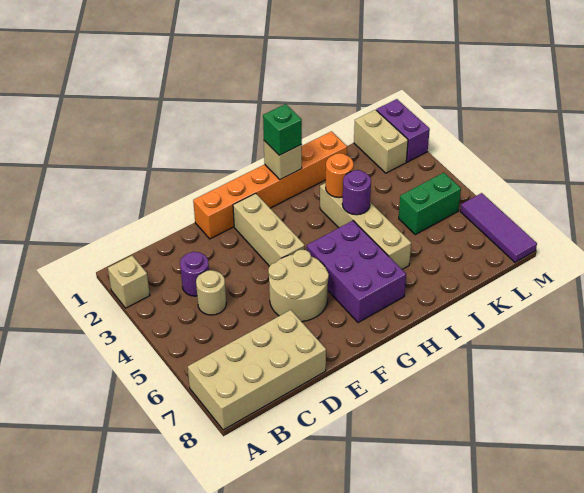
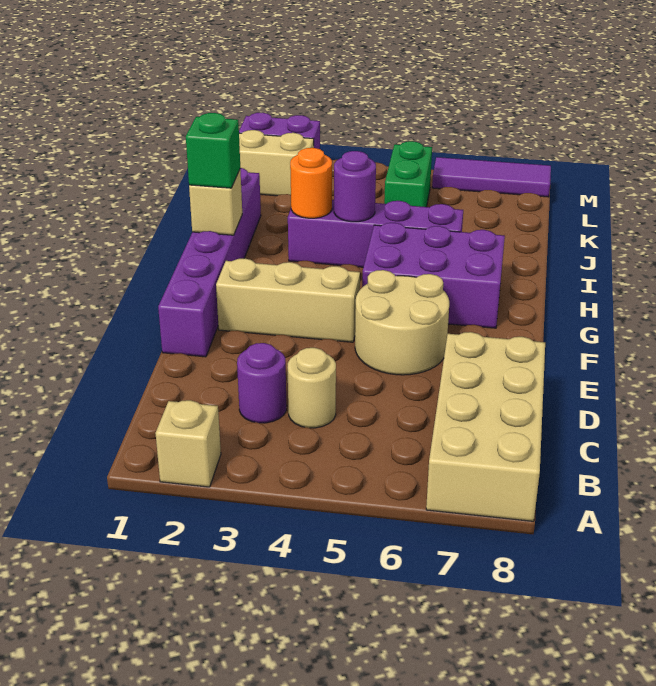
orange brick E1:J1 level 1 -> purple brick E1:J1 level 1
tan brick I3:I6 level 1 -> purple brick I3:I6 level 1

